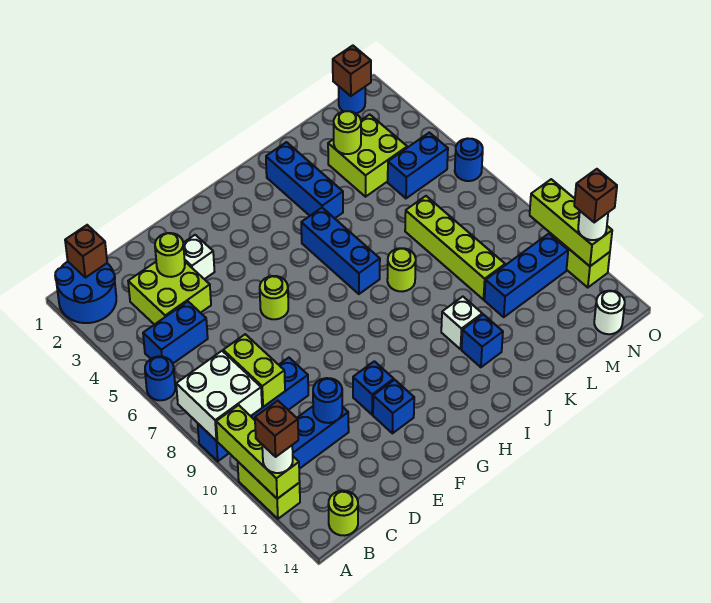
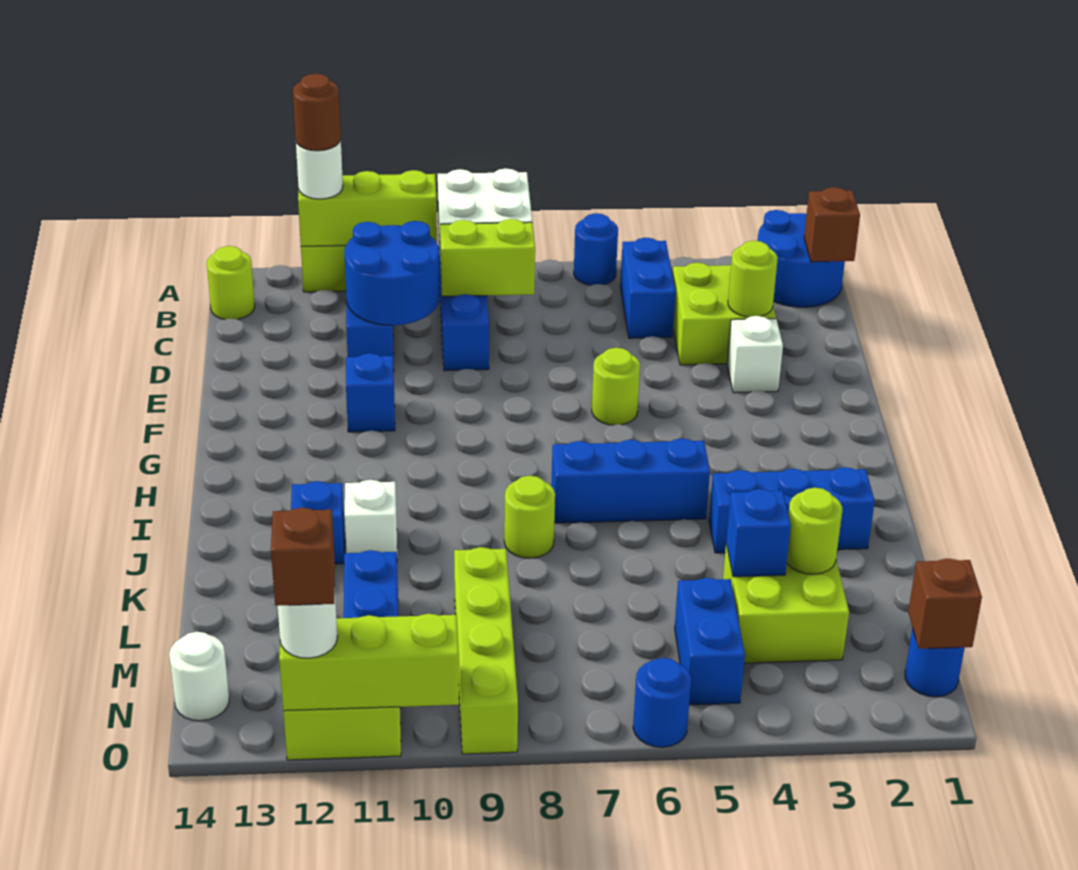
brown brick A12 level 4 -> brown round brick A12 level 4
blue round brick D11 level 2 -> blue round brick C10:D11 level 2
blue brick F12 level 1 -> blue brick L4 level 2
lime brick L7:L10 level 1 -> lime brick L9:O9 level 1

